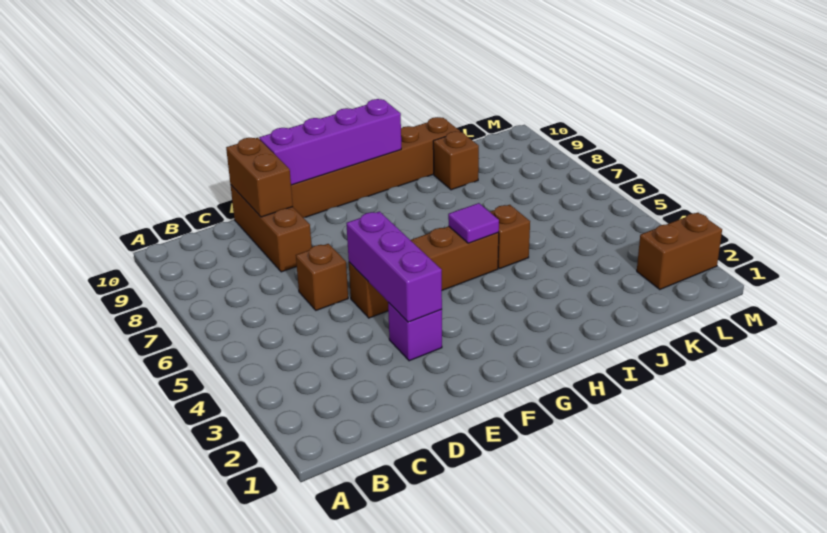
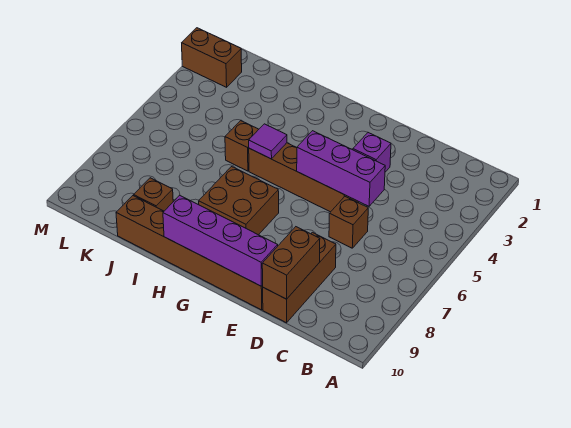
purple brick E3:E5 level 2 -> purple brick D5:F5 level 2
none -> brown brick G7:H8 level 1

